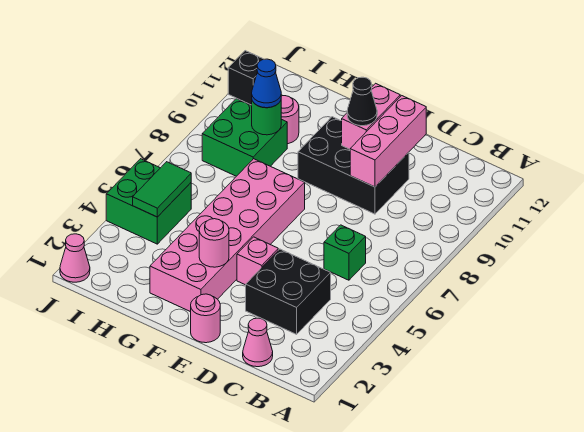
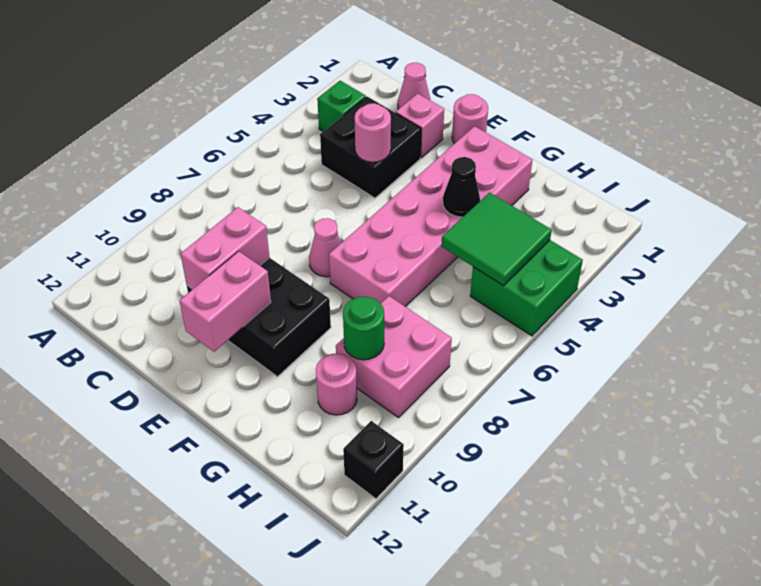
green brick C6 level 1 -> green brick B3 level 1
pink brick D9:D11 level 2 -> pink brick D9:D10 level 2
pink brick E4 level 1 -> pink brick D2 level 1
black cone E10 level 3 -> black cone G4 level 2
pink round brick F3 level 2 -> pink round brick D4 level 2
green brick H8:I9 level 1 -> pink brick H8:I9 level 1
blue cone H9 level 3 -> none
green tile I4:I5 level 2 -> green tile H4:I5 level 2
pink cone J1 level 1 -> pink cone E7 level 1

